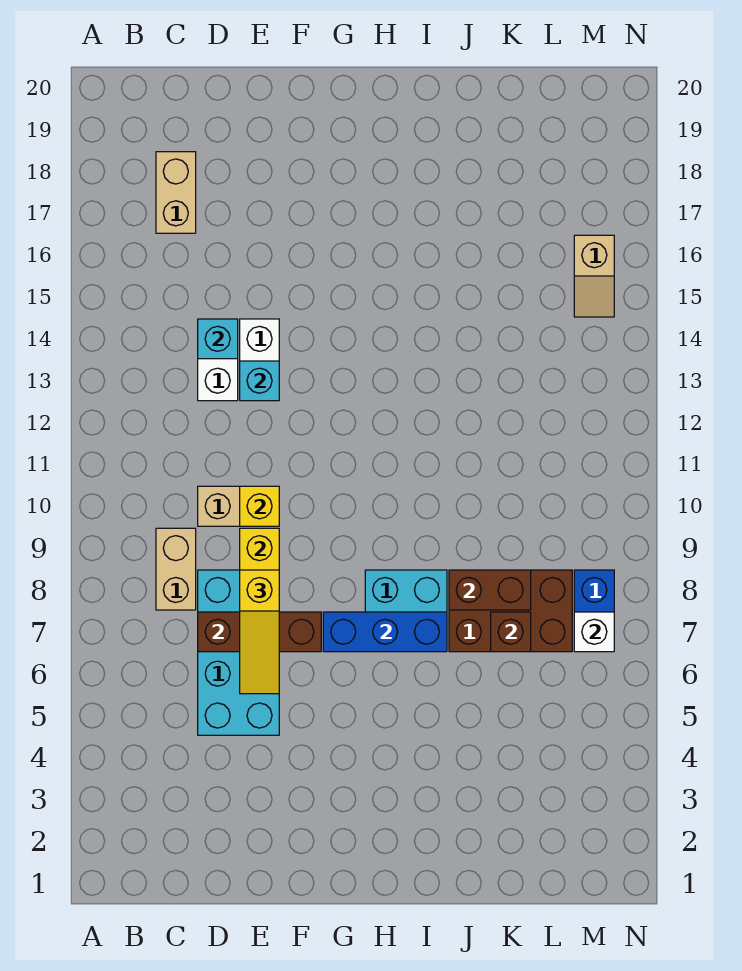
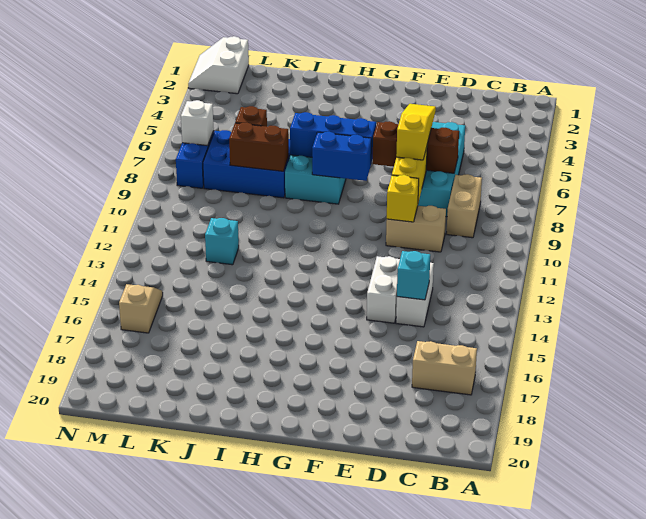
tan brick C17:C18 level 1 -> tan brick B17:C17 level 1
cyan brick E13 level 2 -> cyan brick K12 level 1
none -> blue brick G8:H8 level 2
brown brick J7:L8 level 1 -> blue brick J7:L8 level 1
none -> white slope M1:N2 level 1 top M

